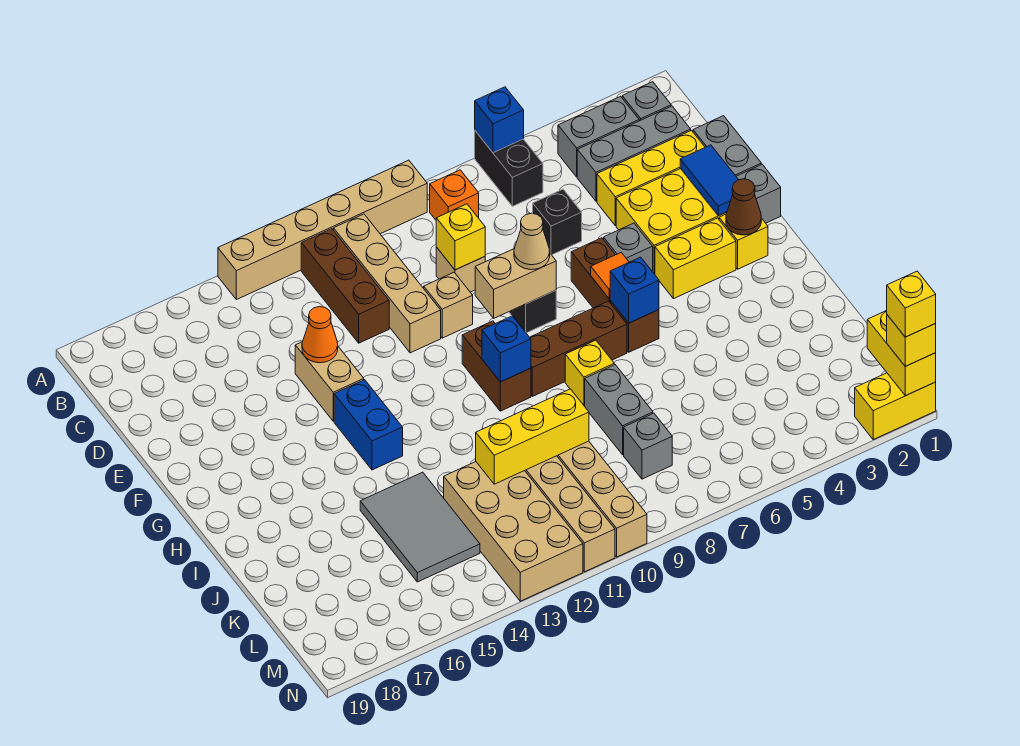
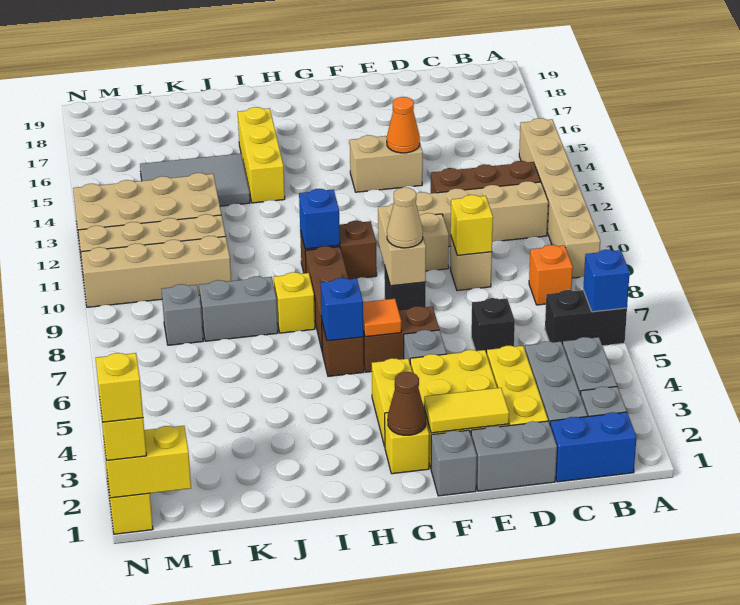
blue tile E2:F2 level 2 -> yellow tile E2:F2 level 2
blue brick G14:H14 level 1 -> blue brick B1:C1 level 1
yellow brick K10:K12 level 2 -> yellow brick I14:I16 level 1

